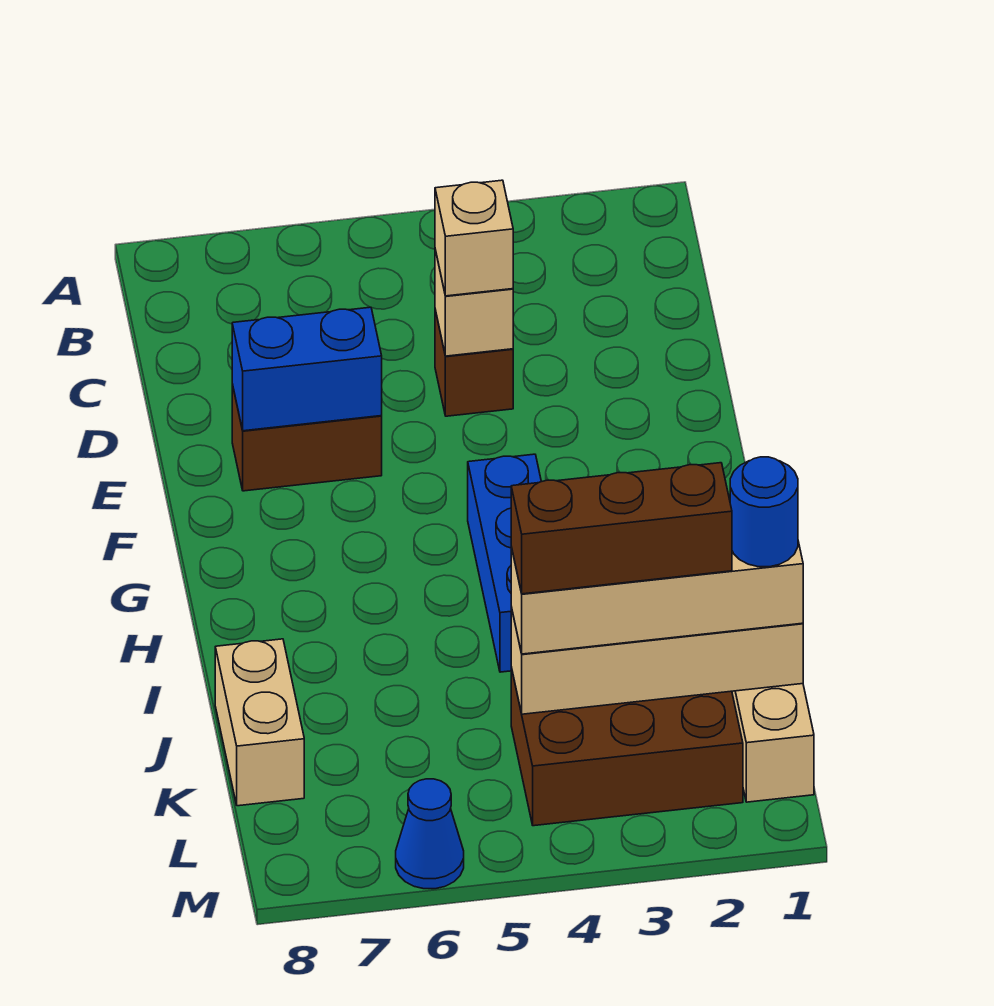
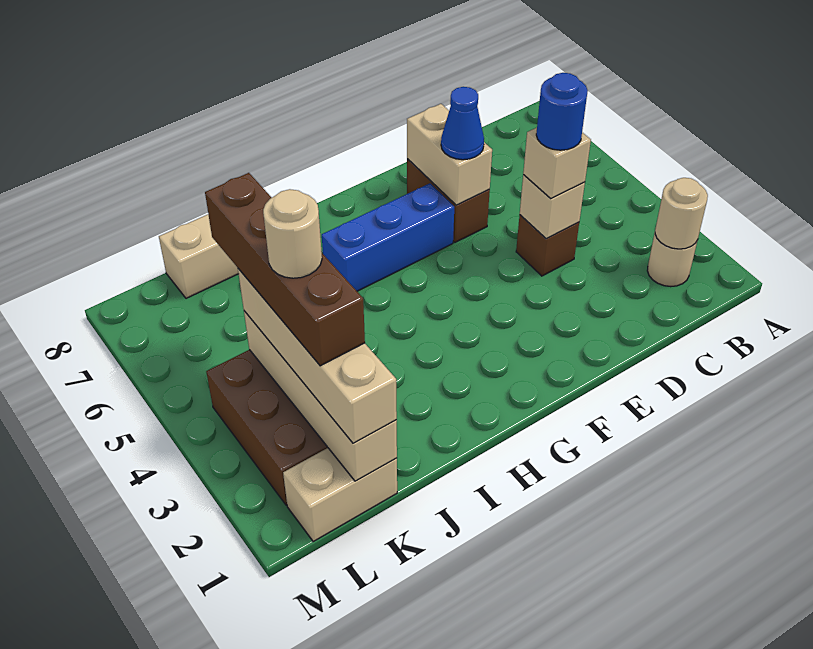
none -> tan round brick B2 level 1
none -> tan round brick B2 level 2
blue brick E6:E7 level 2 -> tan brick E6:E7 level 2
blue brick G4:I4 level 1 -> blue brick F6:H6 level 1
blue round brick K1 level 4 -> blue round brick D4 level 4
brown brick K2:K4 level 4 -> brown brick K2:K5 level 4
none -> tan round brick K3 level 5
blue cone M6 level 1 -> blue cone E6 level 3

